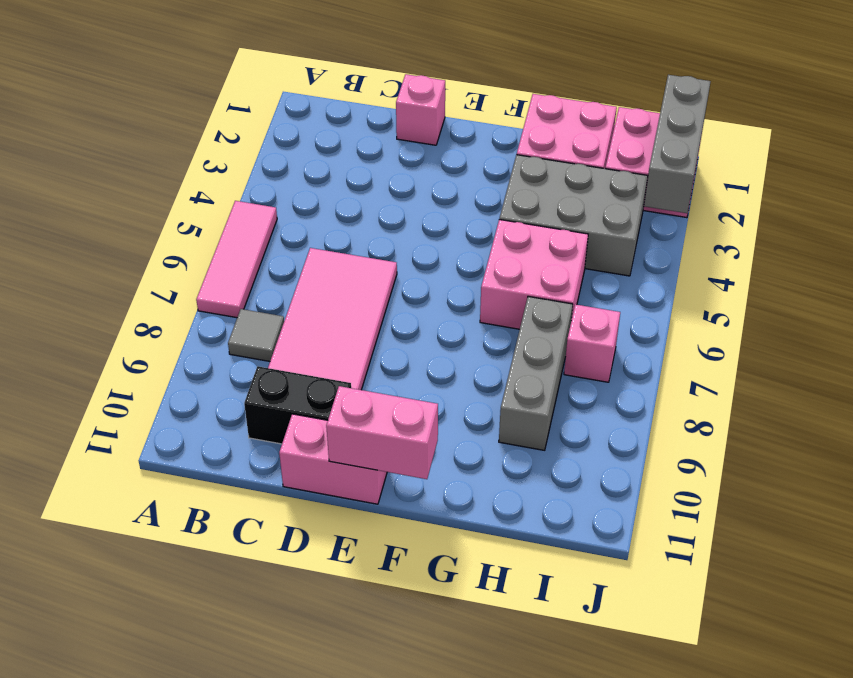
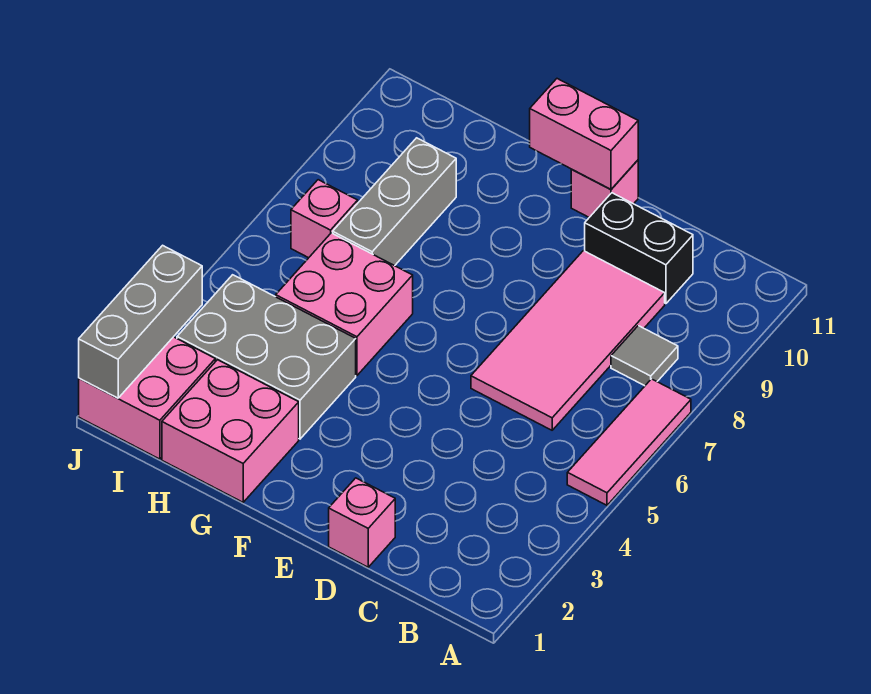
pink brick D11:E11 level 1 -> pink brick E11 level 1

